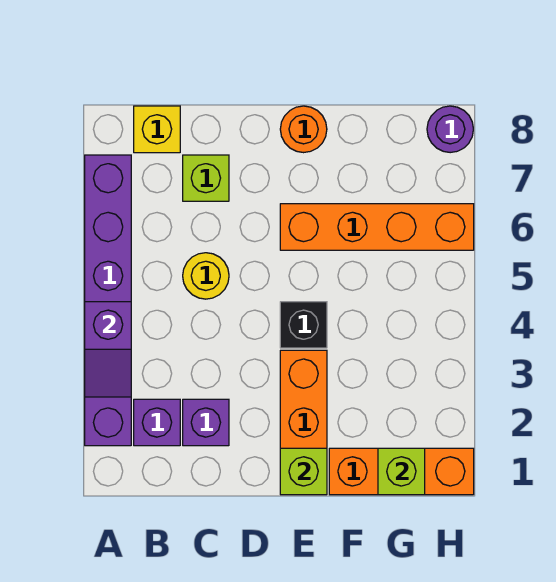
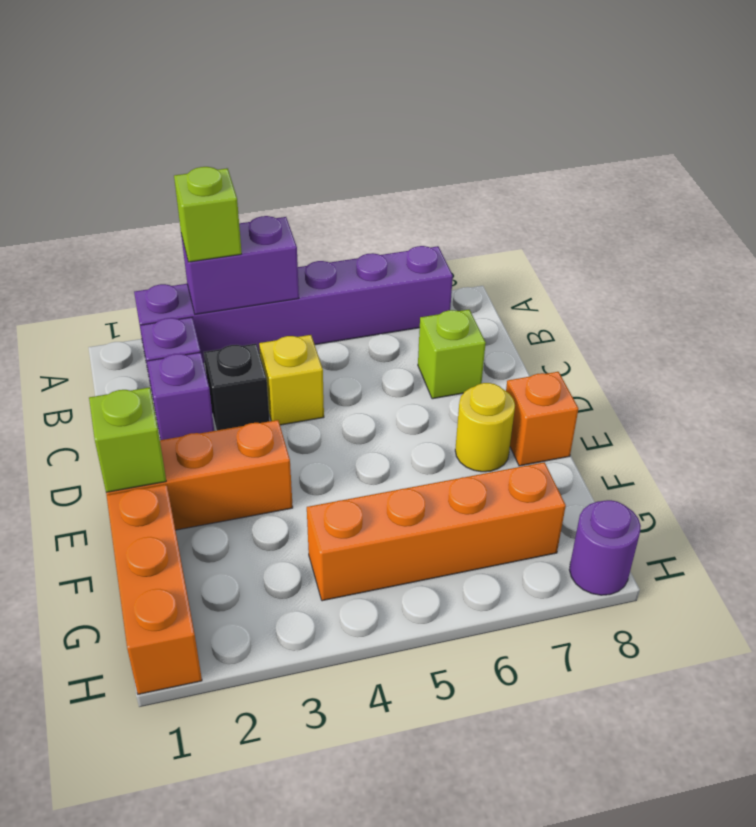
purple slope A3:A4 level 2 top 4 -> purple brick A3:A4 level 2
yellow brick B8 level 1 -> yellow brick C4 level 1
yellow round brick C5 level 1 -> yellow round brick E7 level 1
black brick E4 level 1 -> black brick C3 level 1
orange brick E6:H6 level 1 -> orange brick G4:G7 level 1
orange round brick E8 level 1 -> orange brick E8 level 1
lime brick G1 level 2 -> lime brick A3 level 3

